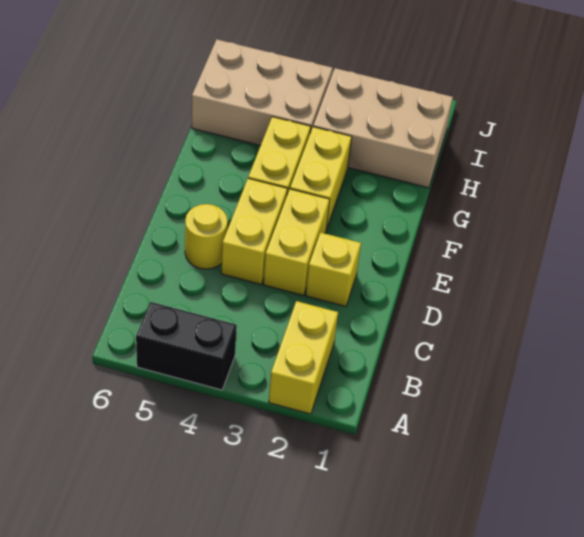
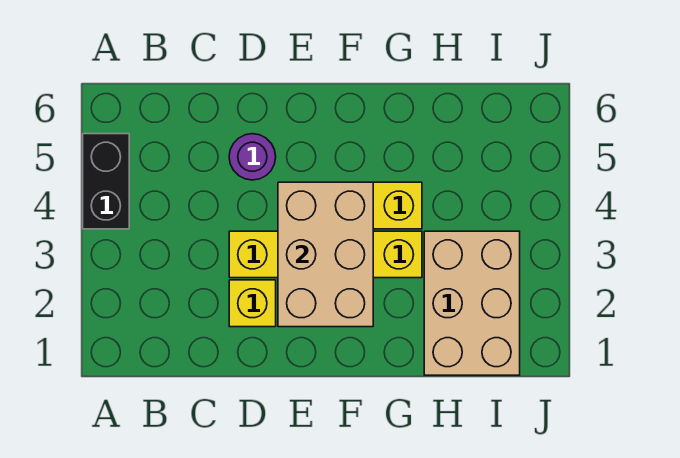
yellow brick A2:B2 level 1 -> none
yellow brick D4:E4 level 1 -> none
yellow round brick D5 level 1 -> purple round brick D5 level 1
tan brick H4:I6 level 1 -> tan brick E2:F4 level 2

